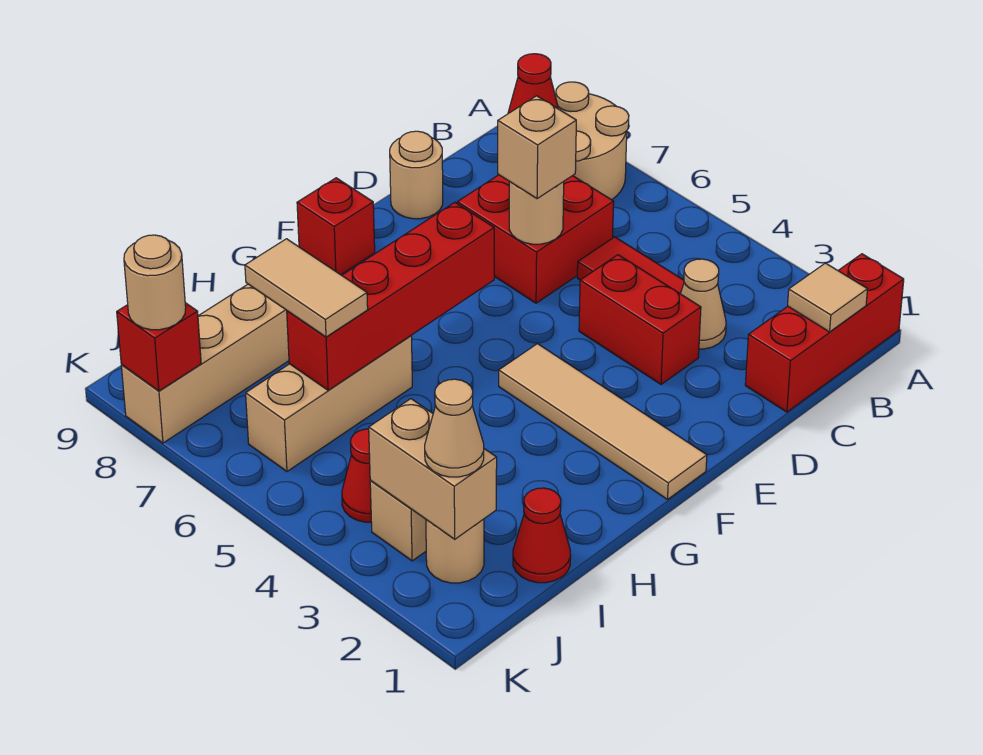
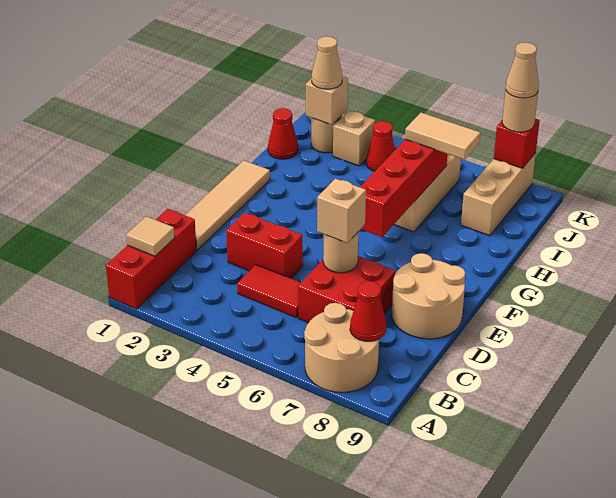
tan cone C3 level 1 -> tan cone K8 level 4
tan round brick D9 level 1 -> tan round brick D8:E9 level 1
tan tile F1:F4 level 1 -> tan tile D1:G1 level 1
red brick F9 level 1 -> none
tan brick J2:J3 level 2 -> tan brick J2 level 2

